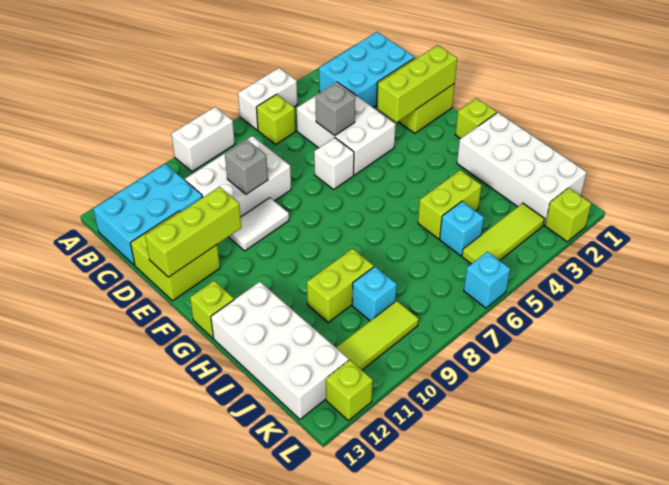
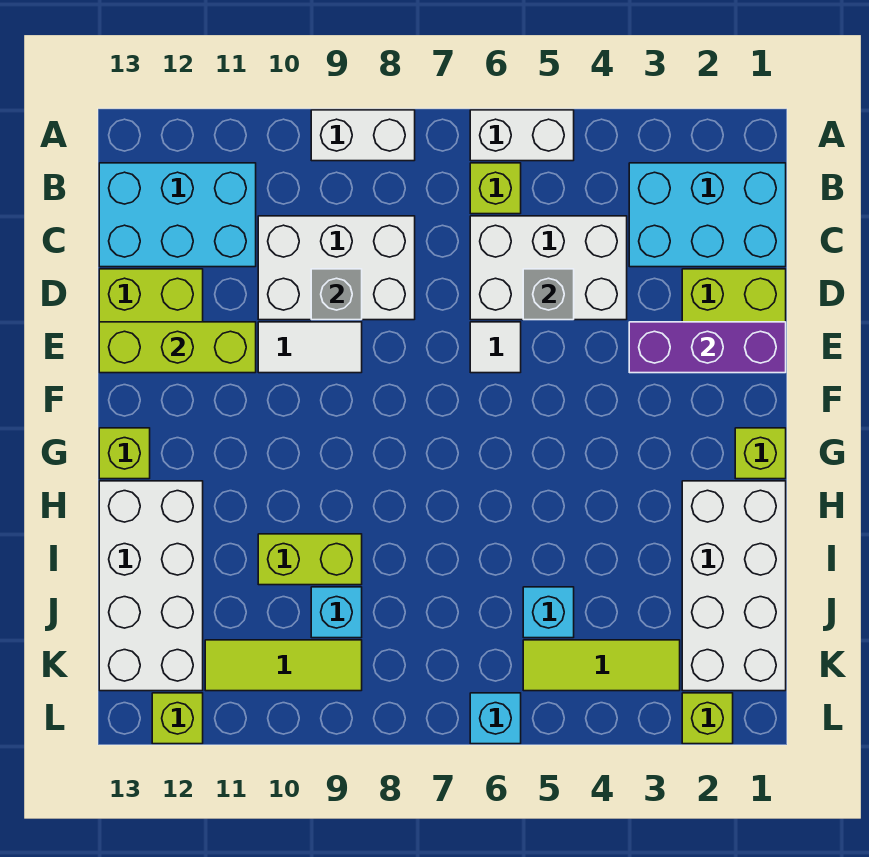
white brick C4:E5 level 1 -> white brick C4:D6 level 1
lime brick E1:E3 level 2 -> purple brick E1:E3 level 2
white brick E6 level 1 -> white tile E6 level 1
lime brick I4:I5 level 1 -> none

